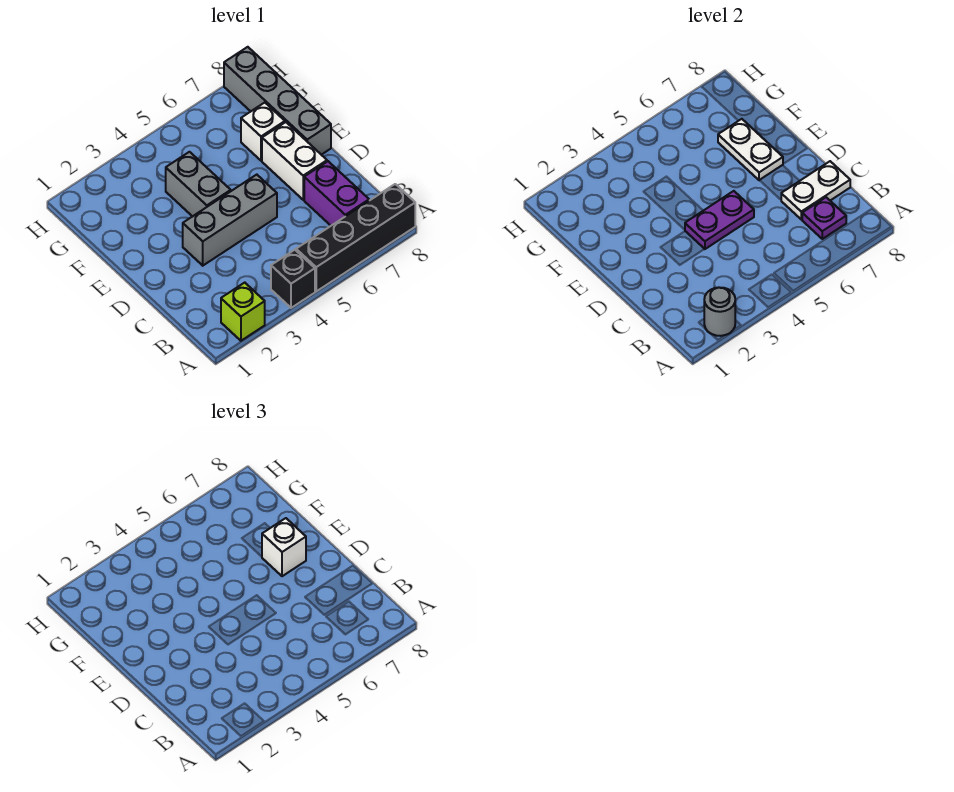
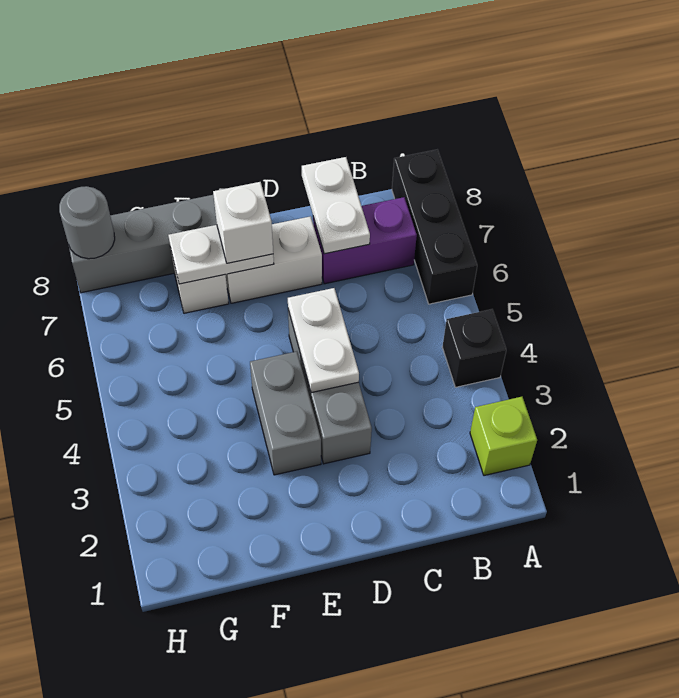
grey round brick A2 level 2 -> grey round brick H8 level 2
black brick A5:A8 level 1 -> black brick A6:A8 level 1
purple plate B7 level 2 -> none
purple plate D4:D5 level 2 -> white plate D4:D5 level 2
grey brick E4:F4 level 1 -> grey brick E3:E4 level 1

